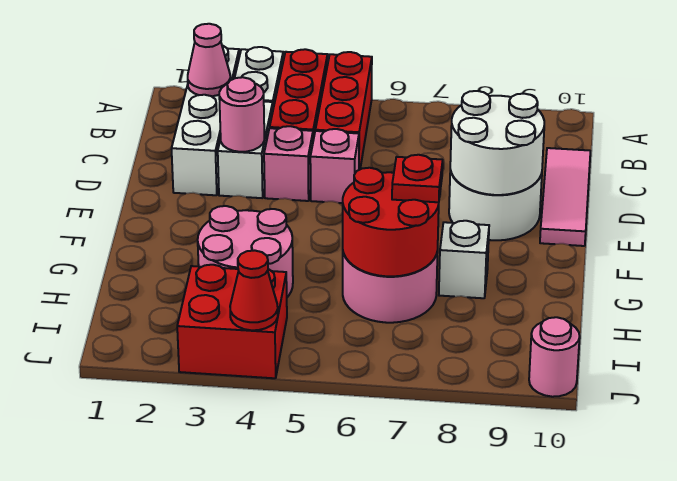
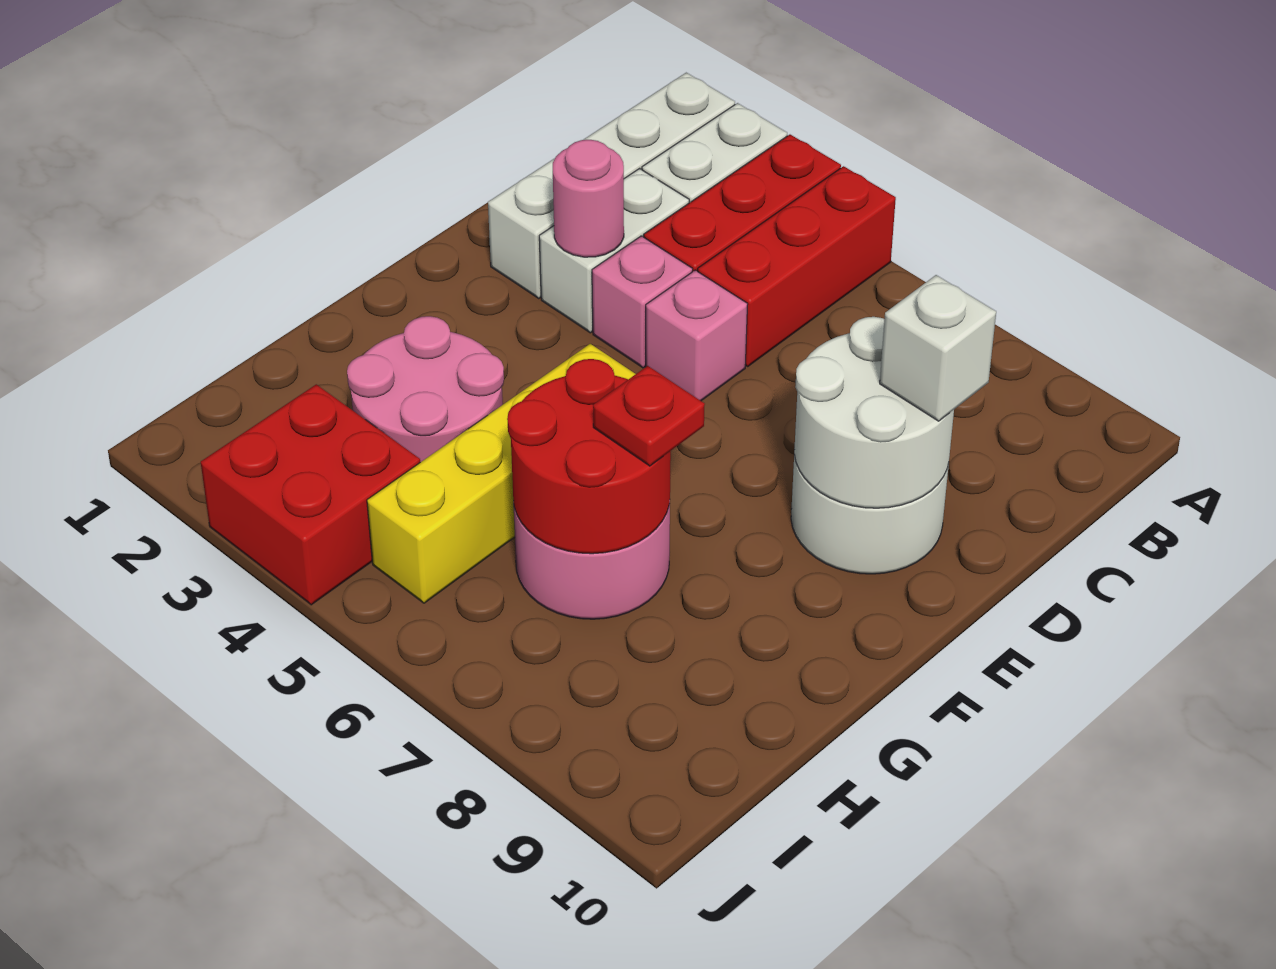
pink cone B2 level 2 -> none
pink tile C10:E10 level 1 -> none
none -> yellow brick F5:I5 level 1
white brick G8 level 1 -> white brick D9 level 3
red cone J4 level 2 -> none
pink round brick J10 level 1 -> none

